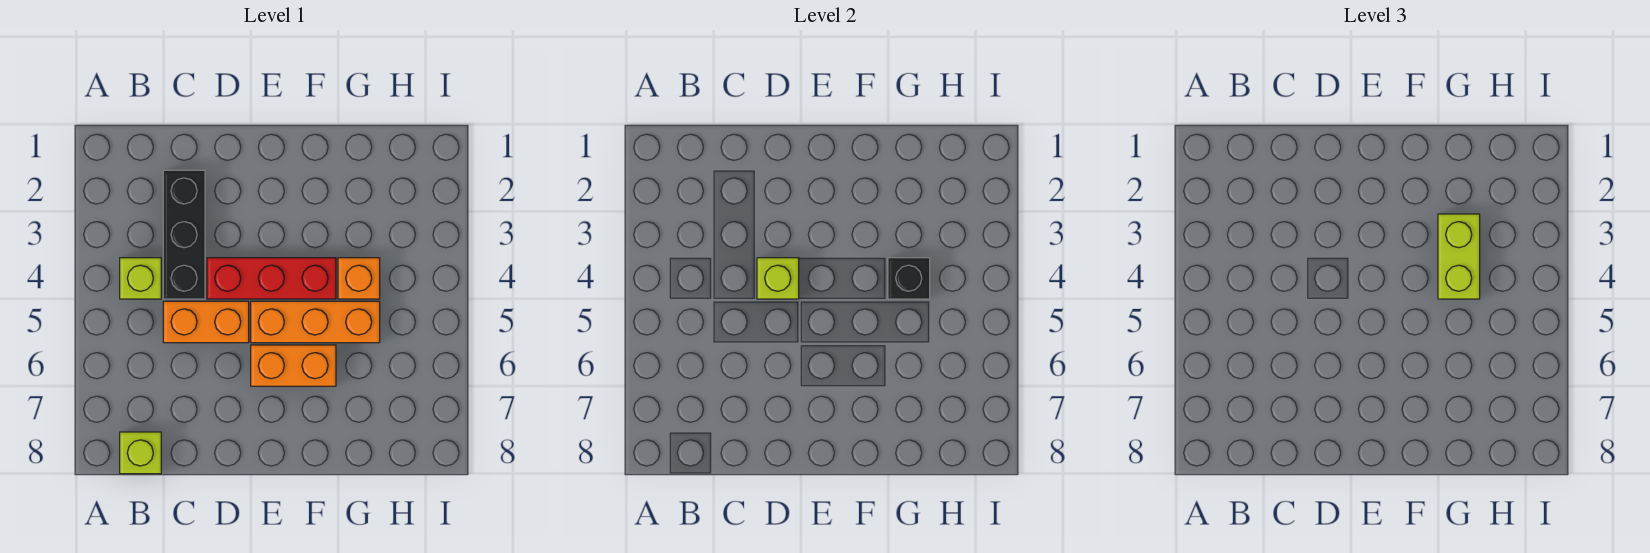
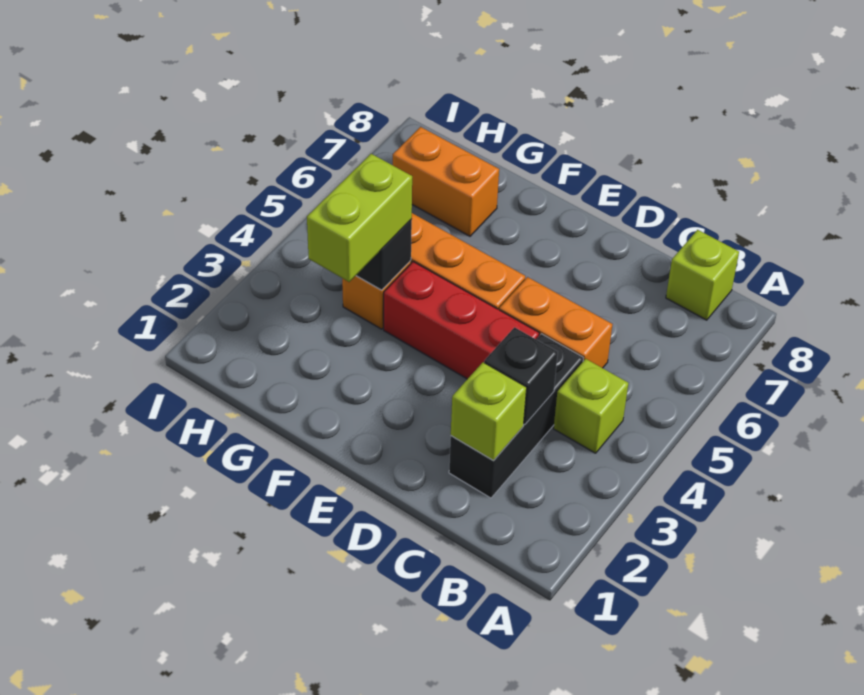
none -> black brick C3 level 2
lime brick D4 level 2 -> lime brick C2 level 2
orange brick E6:F6 level 1 -> orange brick G7:H7 level 1

